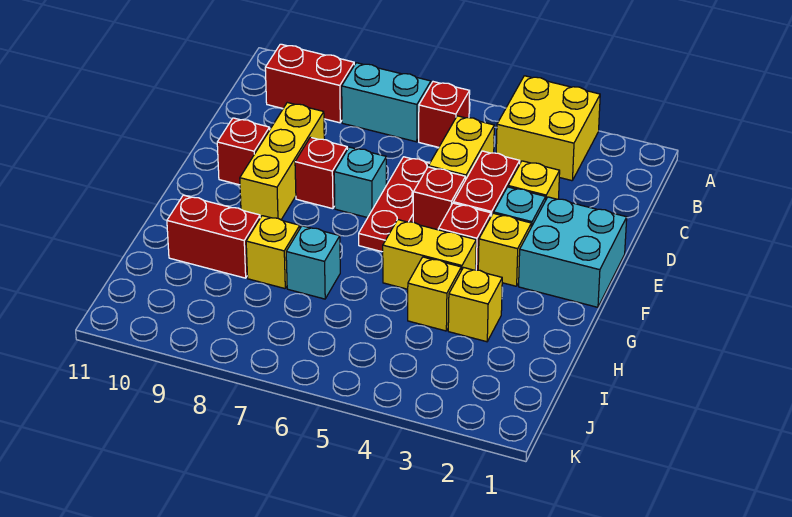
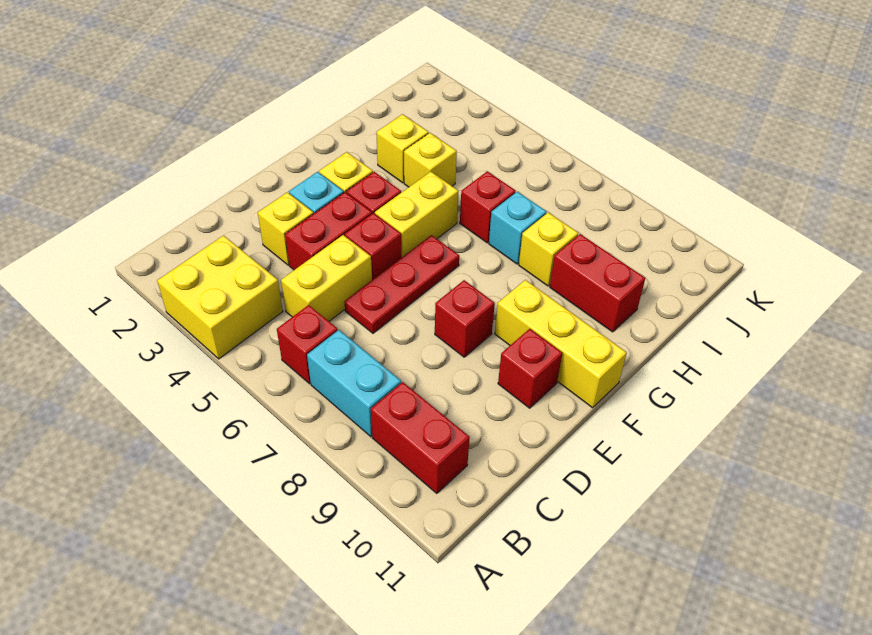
yellow brick D9:F9 level 1 -> yellow brick F9:F11 level 1
cyan brick E1:F2 level 1 -> none
cyan brick E7 level 1 -> none
yellow brick G4:G5 level 1 -> yellow brick F5:G5 level 1
none -> red brick H6 level 1

